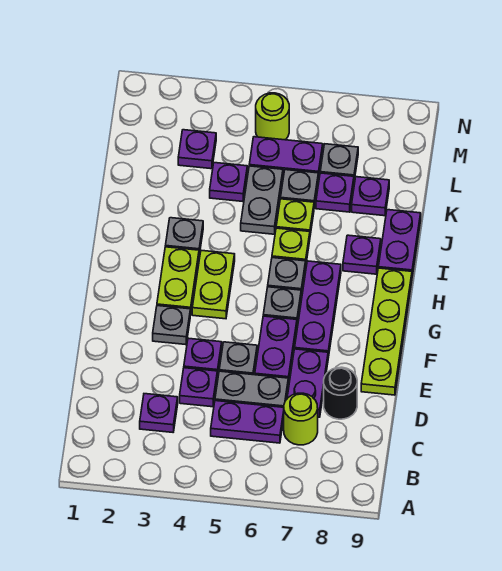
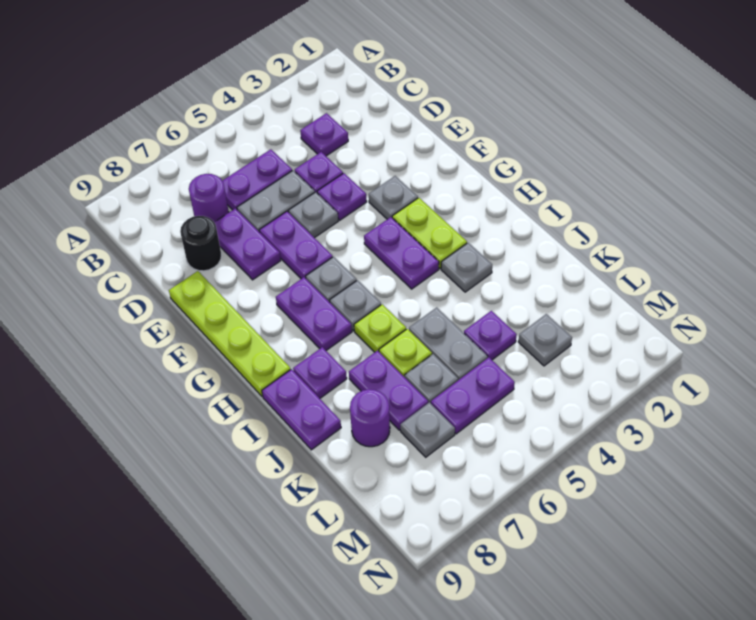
lime round brick C7 level 1 -> purple round brick C7 level 1
purple plate F7:H7 level 1 -> purple plate G7:H7 level 1
lime plate G4:H4 level 1 -> purple plate G4:H4 level 1
purple plate K7 level 1 -> purple plate J7:K7 level 1
purple plate K8 level 1 -> purple round brick K8 level 1
purple plate L3 level 1 -> grey plate L3 level 1
lime round brick M5 level 1 -> none

